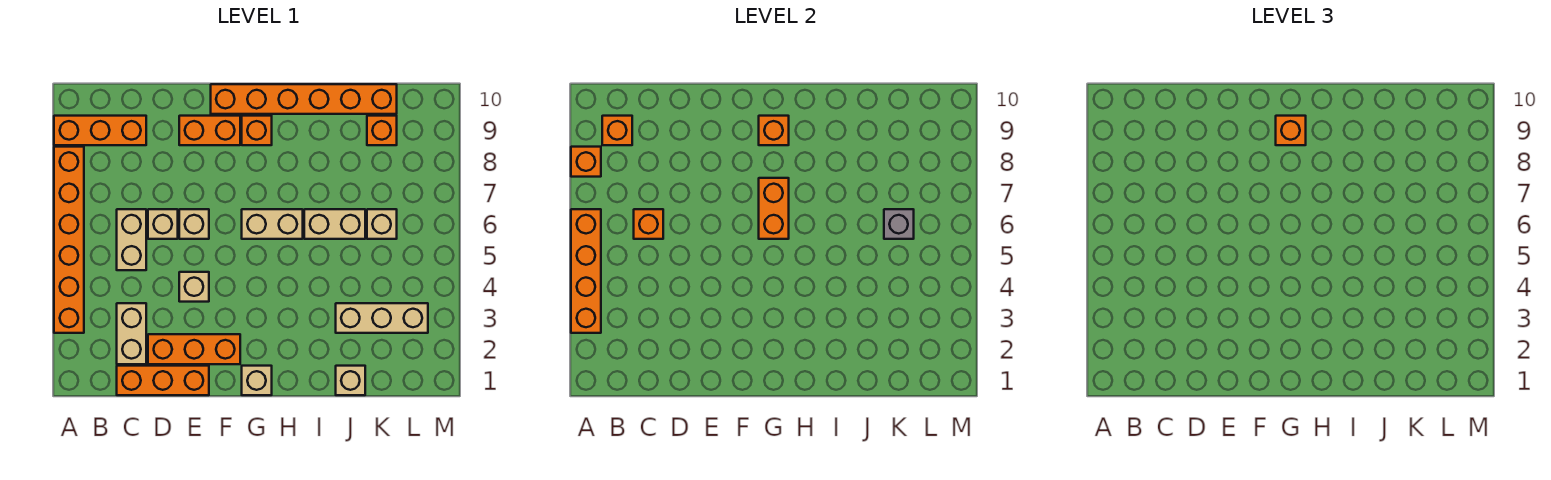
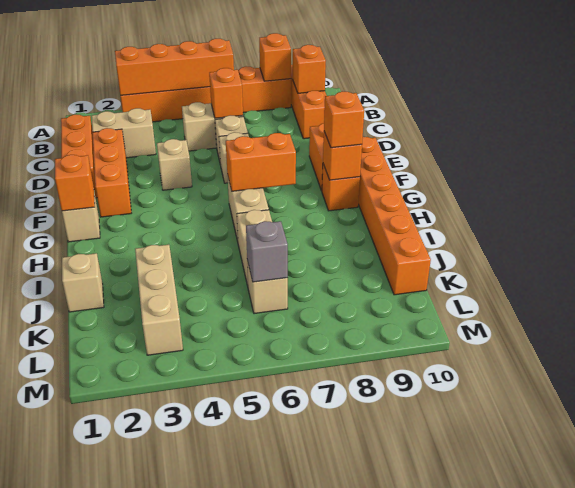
orange brick K9 level 1 -> orange brick G1 level 2

